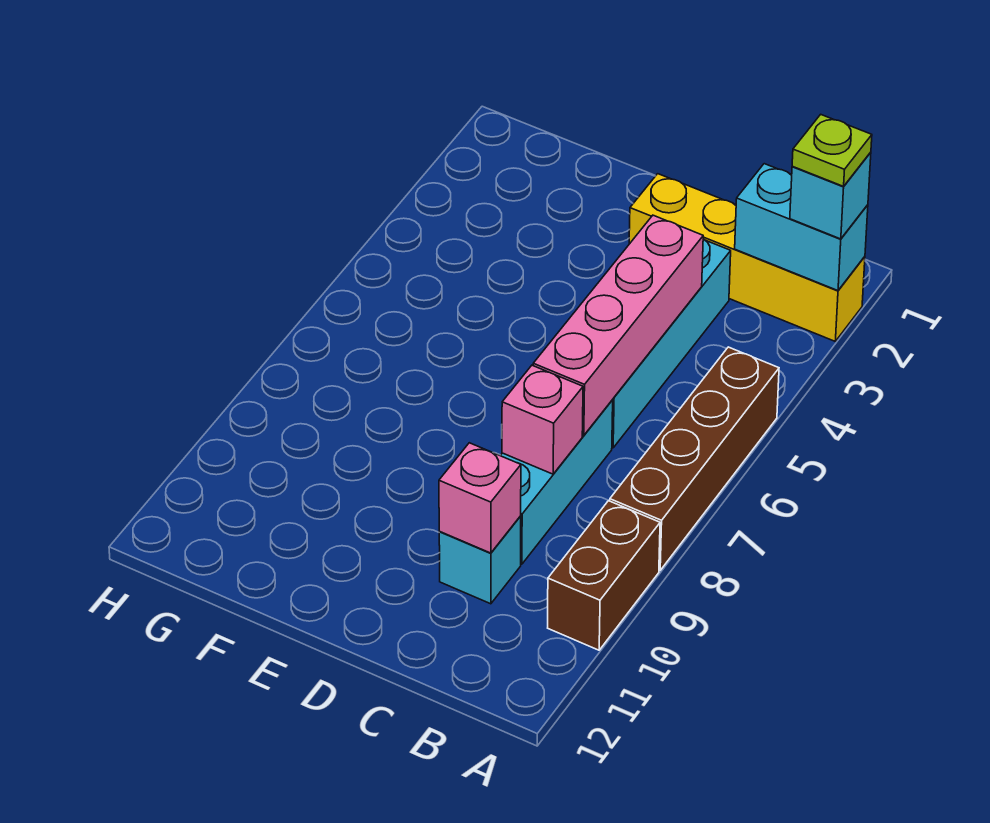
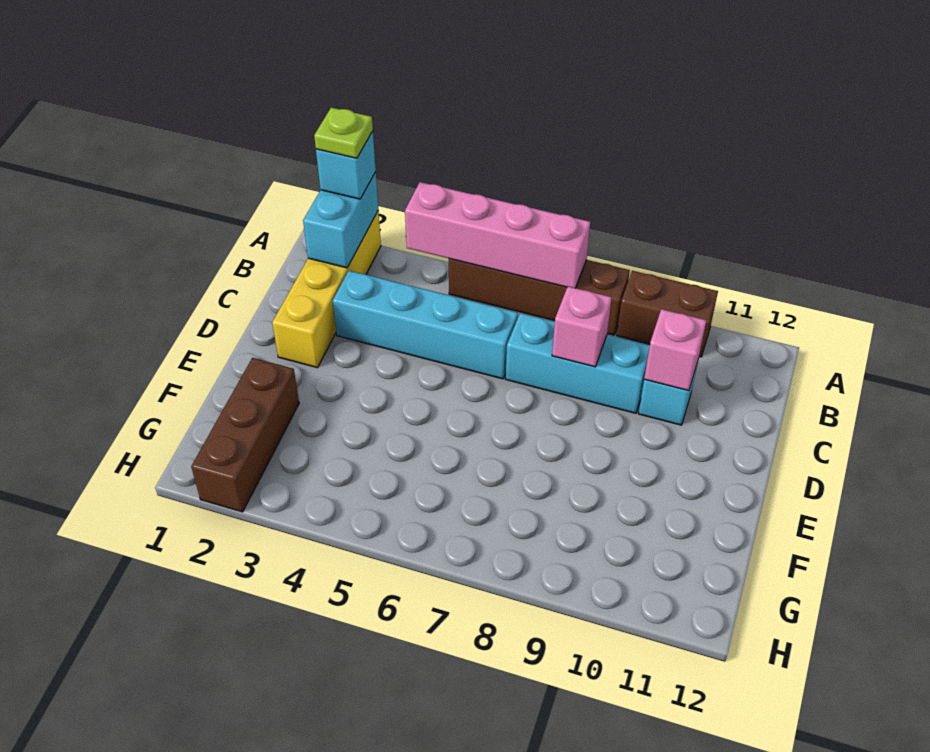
pink brick C4:C7 level 2 -> pink brick A4:A7 level 2
none -> brown brick F2:H2 level 1

